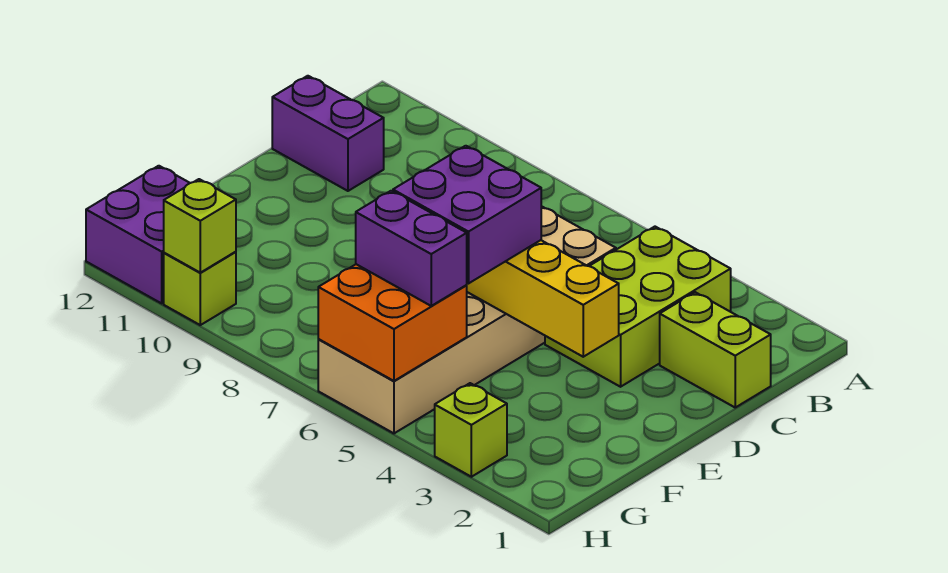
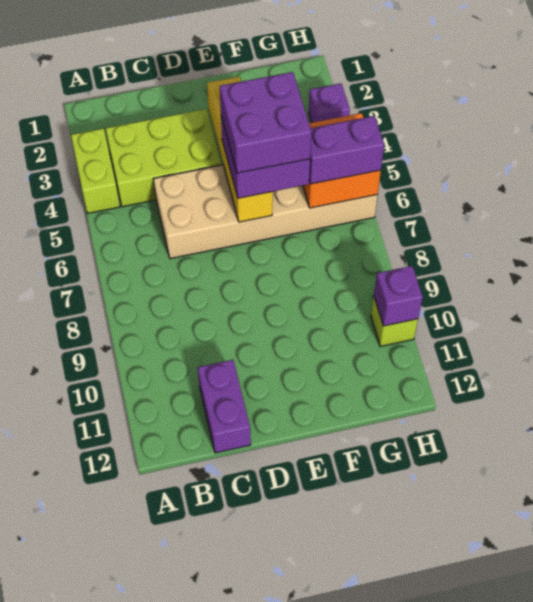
lime brick C1:C2 level 1 -> lime brick A3:A4 level 1
purple brick G5:G6 level 3 -> purple brick G6:H6 level 3
purple brick G11:H12 level 1 -> purple brick E5:F6 level 4
lime brick H3 level 1 -> purple brick H3 level 1
lime brick H10 level 2 -> purple brick H10 level 2

